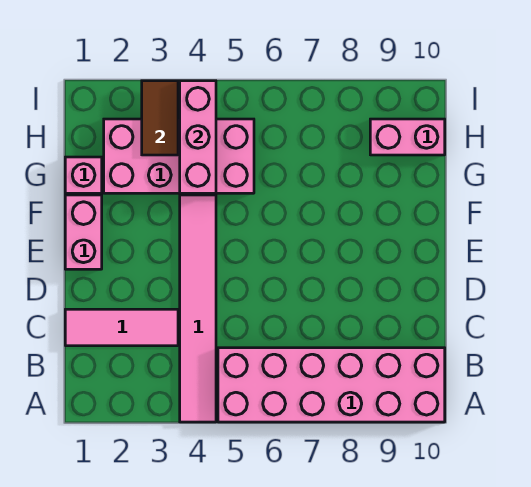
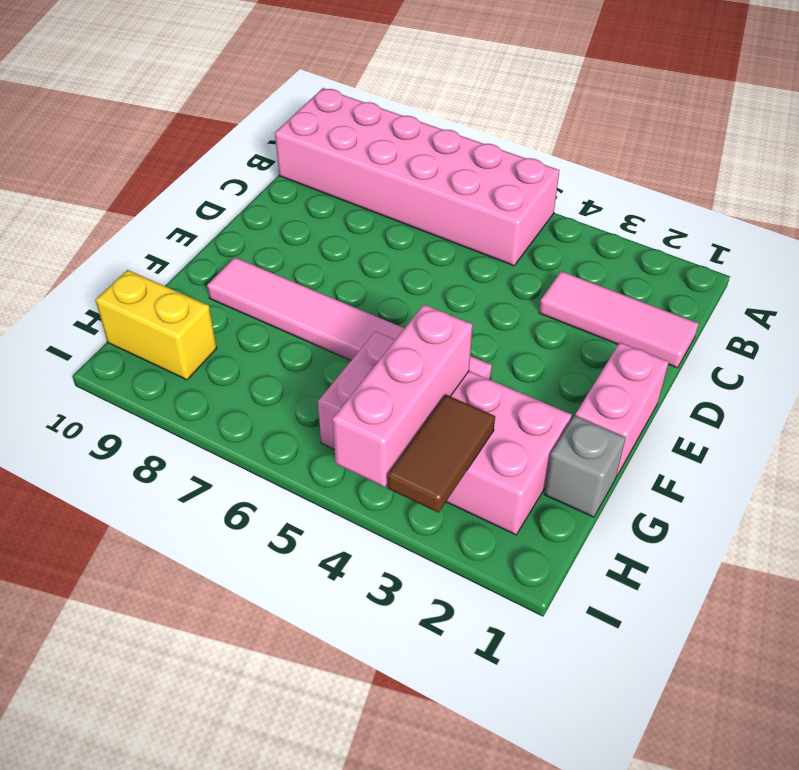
pink tile A4:F4 level 1 -> pink tile F4:F9 level 1
pink brick G1 level 1 -> grey brick G1 level 1
pink brick H9:H10 level 1 -> yellow brick H9:H10 level 1

